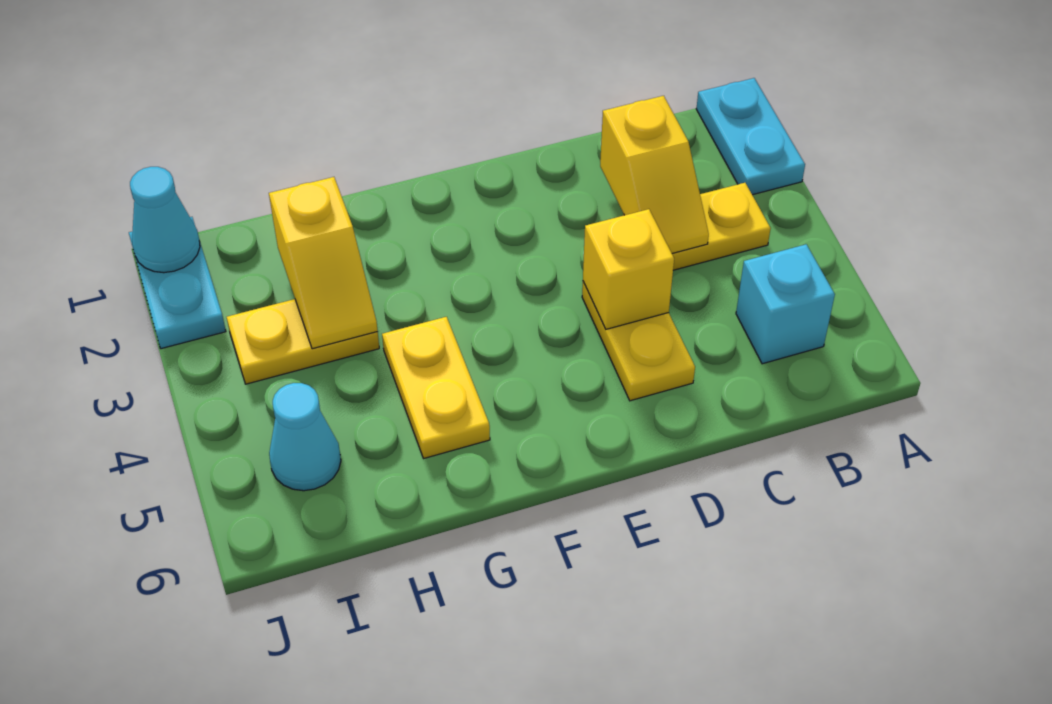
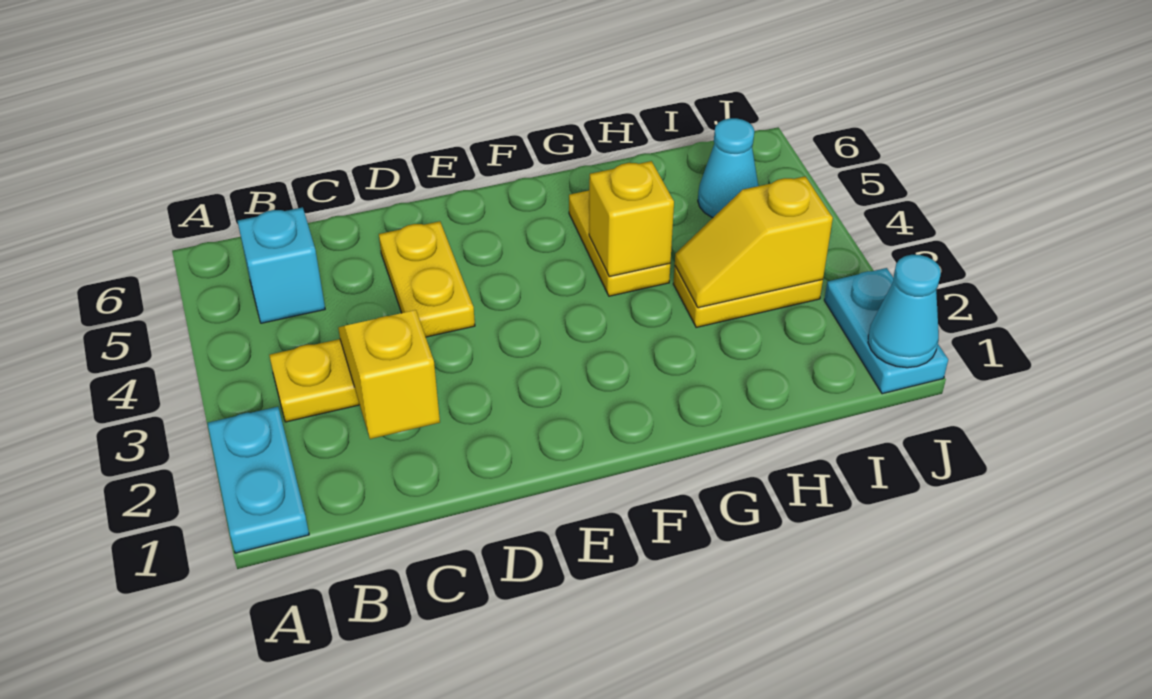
yellow brick D4 level 2 -> yellow brick G4 level 2
yellow slope H2:H3 level 2 top 2 -> yellow slope H3:I3 level 2 top I

